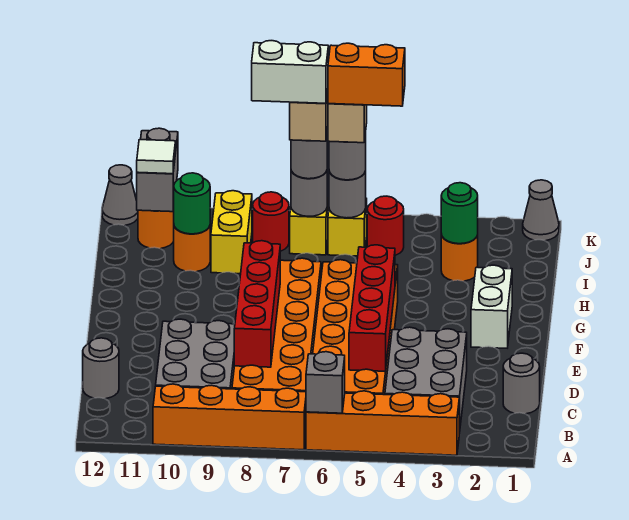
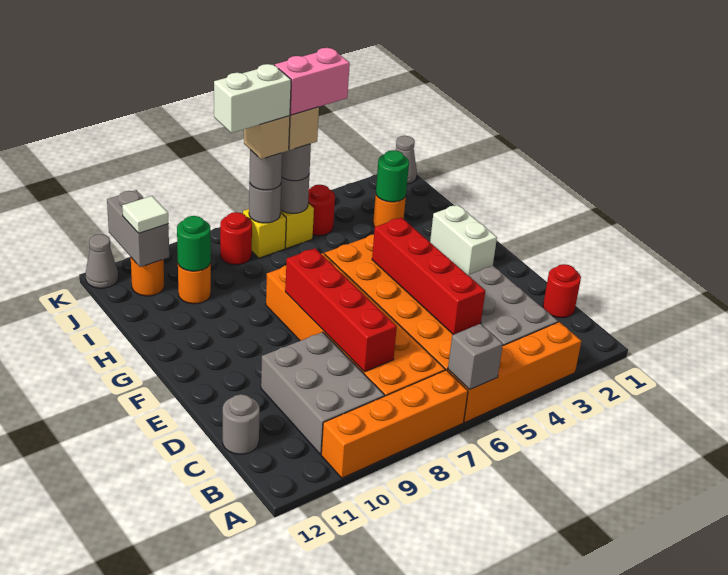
grey round brick C1 level 1 -> red round brick C1 level 1
yellow brick I9:J9 level 1 -> none
orange brick J5:J6 level 5 -> pink brick J5:J6 level 5

